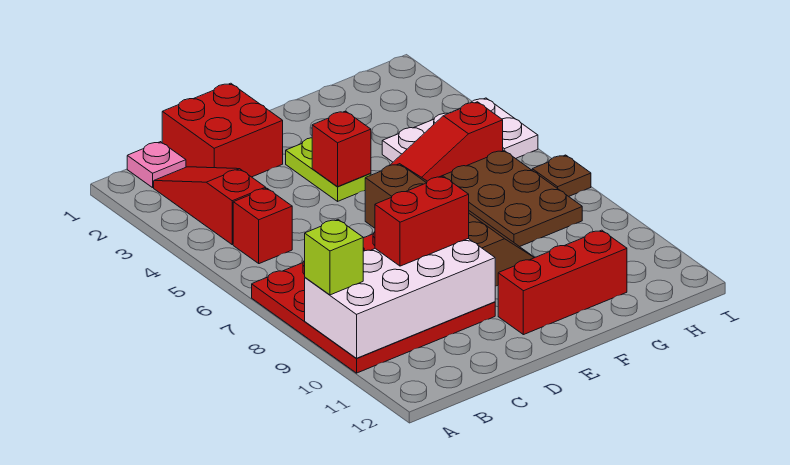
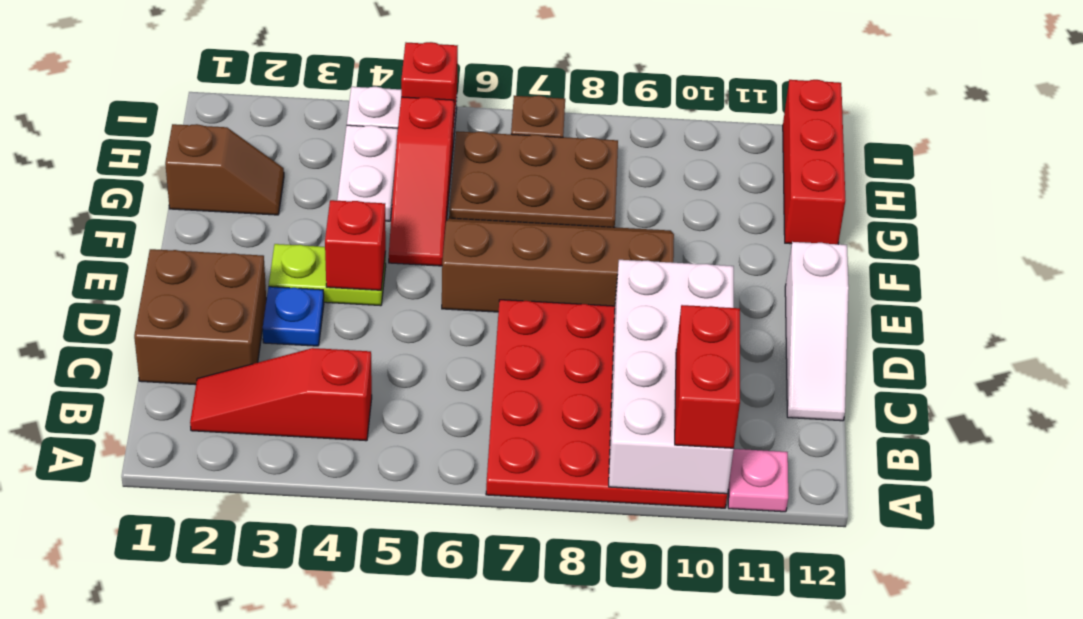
lime brick A9 level 3 -> none
pink plate B1 level 1 -> pink plate A11 level 1
red brick B5 level 1 -> red brick I5 level 2
red brick C1:D2 level 1 -> brown brick C1:D2 level 1
red brick C9:D9 level 3 -> red brick A10:B10 level 3
none -> white slope C12:E12 level 1 top E
none -> blue plate D3 level 1
red brick E11:G11 level 1 -> red brick G12:I12 level 1
none -> brown slope G1:G2 level 1 top 1

